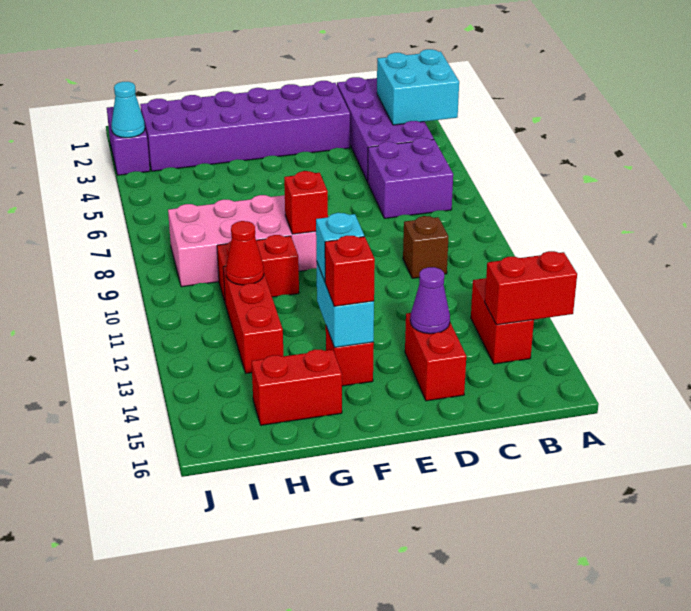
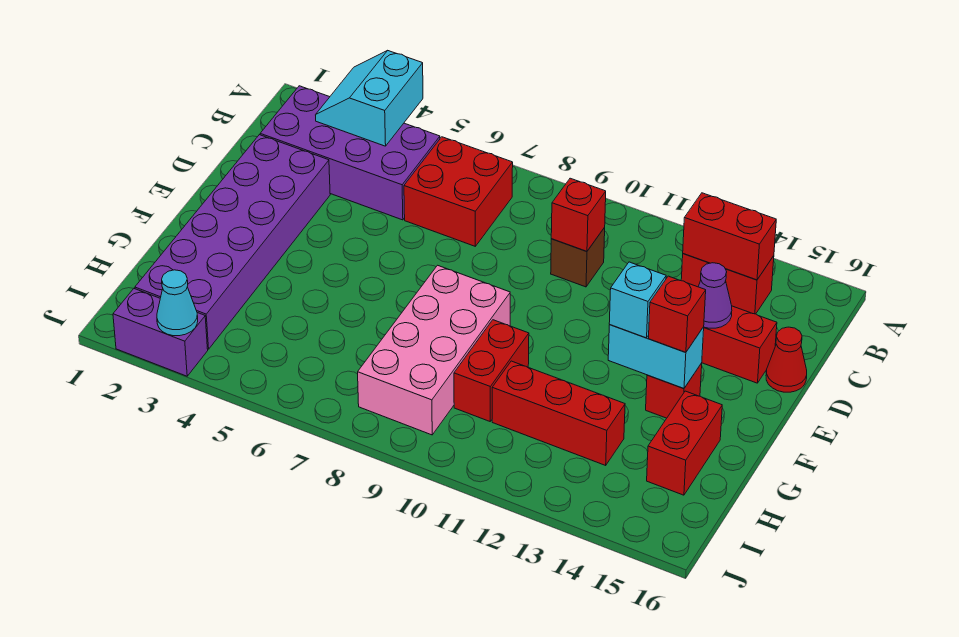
cyan brick A3:B4 level 2 -> cyan slope A3:B4 level 2 top 4
red brick A14:B14 level 2 -> red brick B13:B14 level 2
purple brick B6:C7 level 1 -> red brick B6:C7 level 1
red brick F9 level 2 -> red brick C10 level 2
red cone H11 level 2 -> red cone D16 level 1

